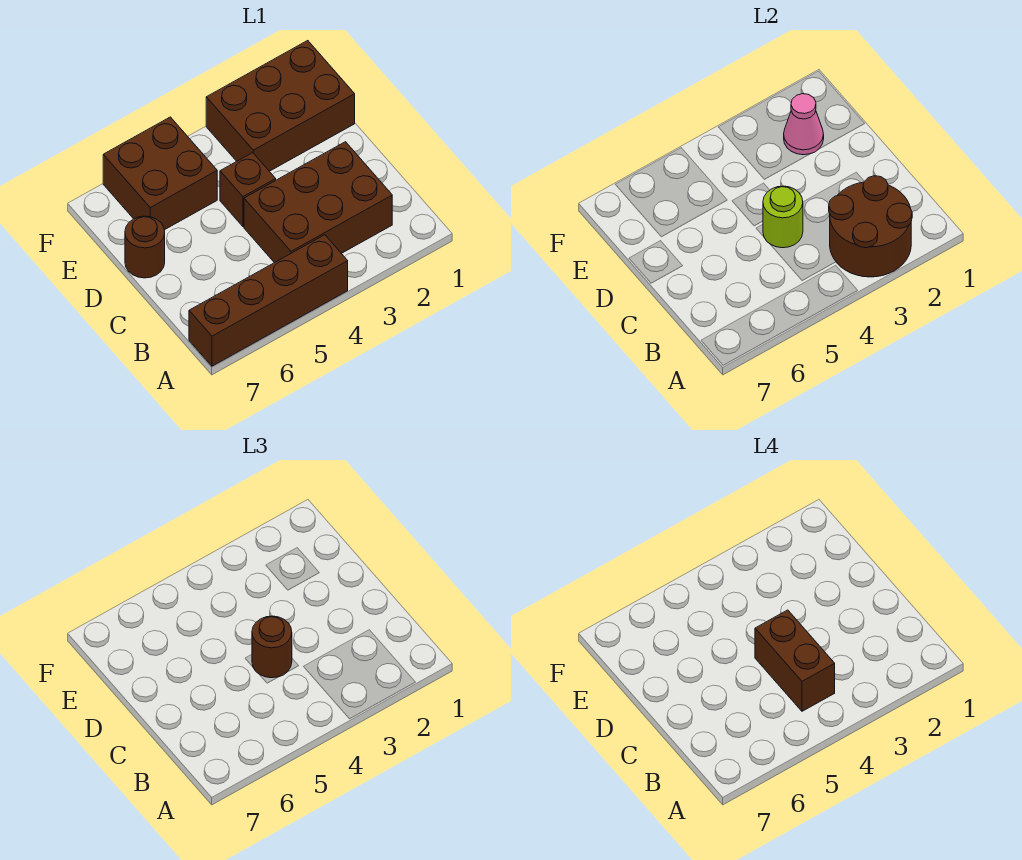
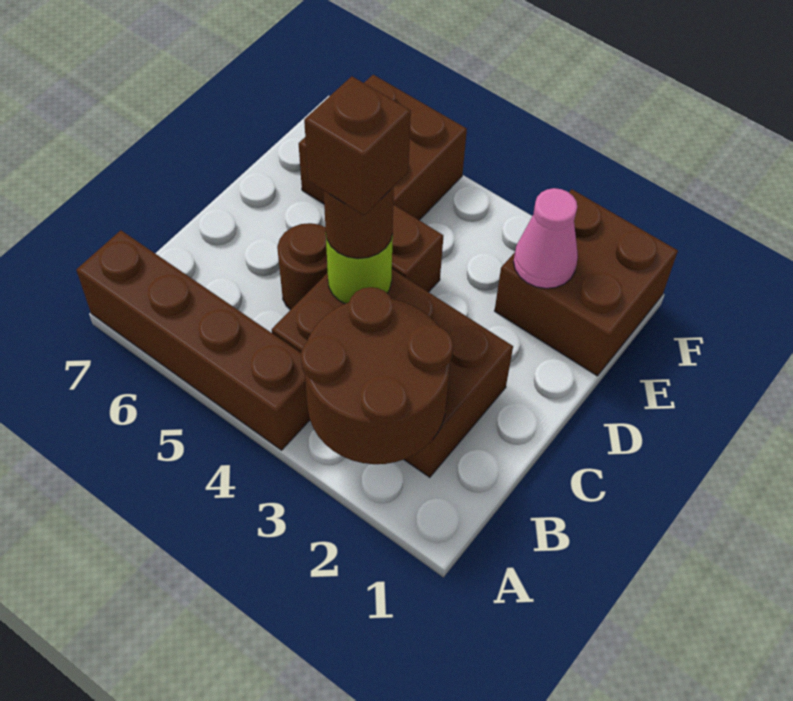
brown brick B4:C4 level 4 -> brown brick C4 level 4
brown round brick D7 level 1 -> brown round brick C5 level 1
brown brick E1:F3 level 1 -> brown brick E1:F2 level 1

